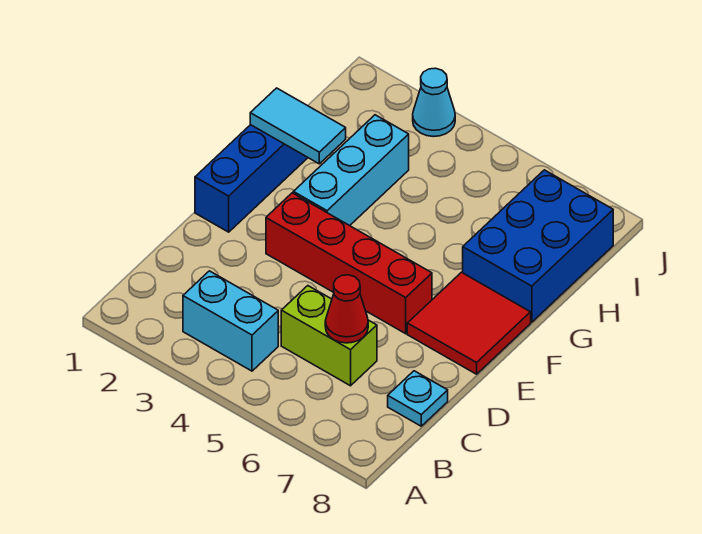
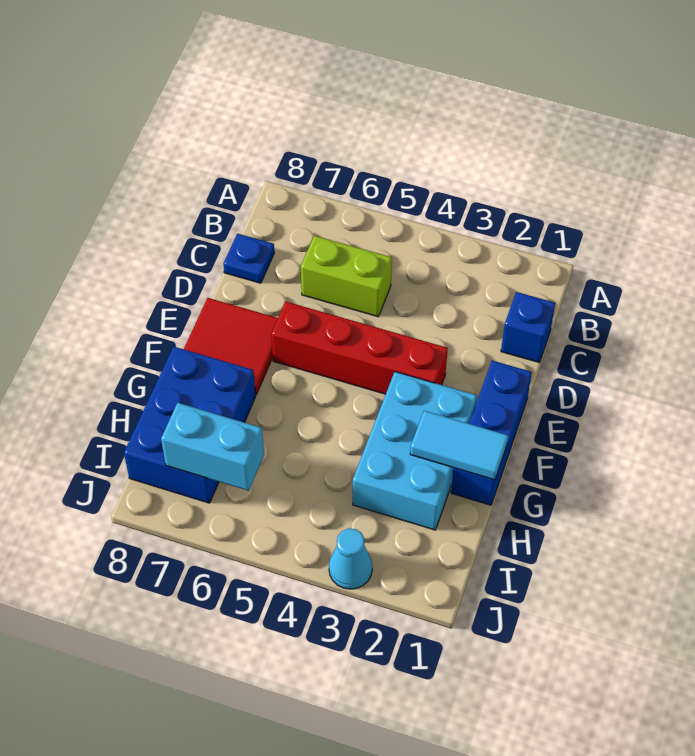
cyan brick B3:B4 level 1 -> cyan brick I6:I7 level 2
none -> blue brick C1 level 1
red cone C6 level 2 -> none
cyan plate C8 level 1 -> blue plate C8 level 1
cyan brick F3:H3 level 1 -> cyan brick F2:H3 level 1

